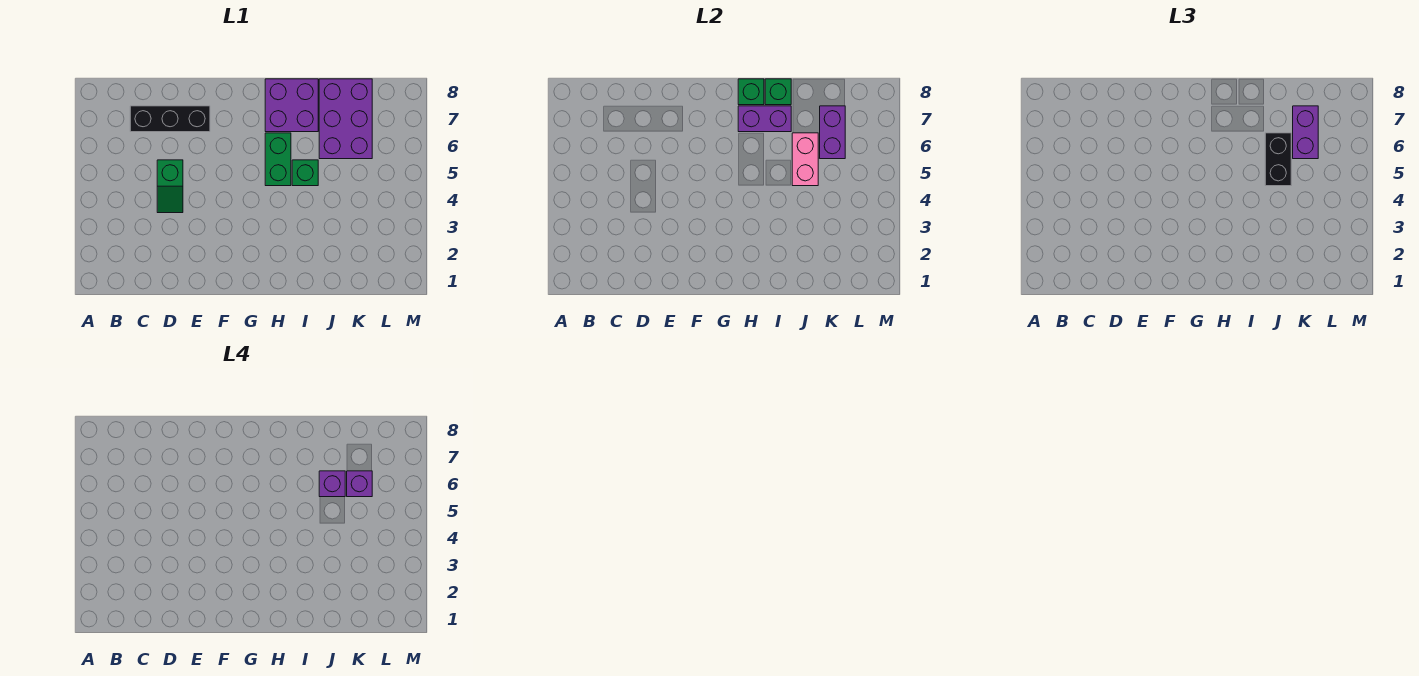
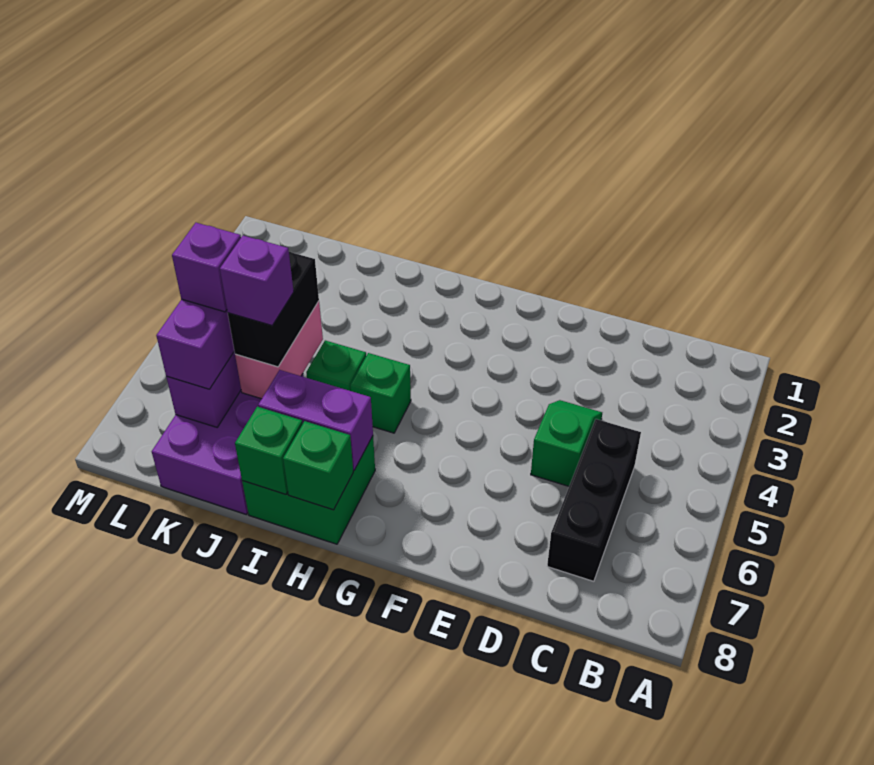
black brick C7:E7 level 1 -> black brick C5:C7 level 1
green brick H5:H6 level 1 -> green brick H5 level 1
purple brick H7:I8 level 1 -> green brick H7:I8 level 1

